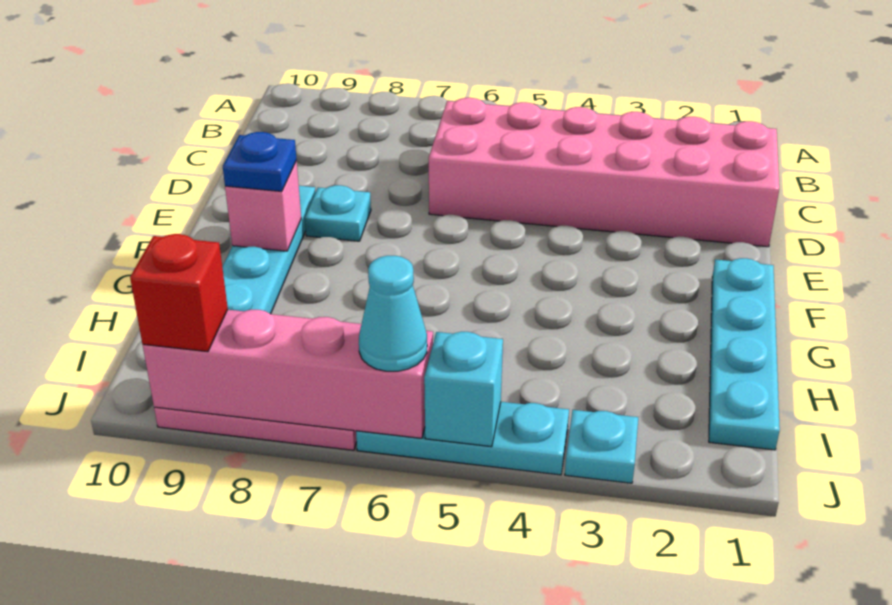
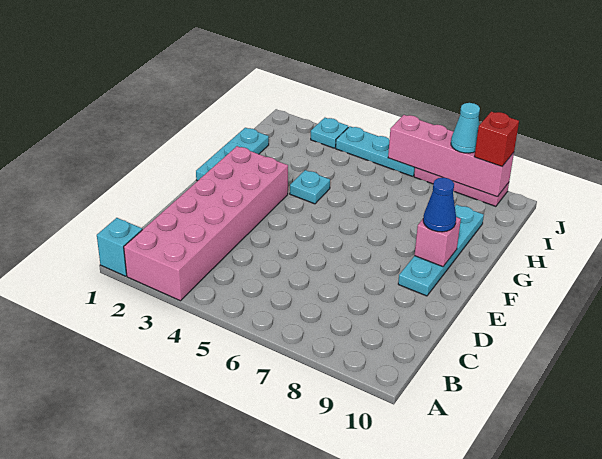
pink brick C1:D6 level 1 -> pink brick A2:F3 level 1
cyan plate E8 level 1 -> cyan plate G4 level 1
cyan plate F1:I1 level 1 -> cyan plate F1:H1 level 1
blue plate F9 level 3 -> blue cone F9 level 3
cyan brick J5 level 2 -> cyan brick A1 level 1
cyan cone J6 level 3 -> cyan cone J8 level 3

